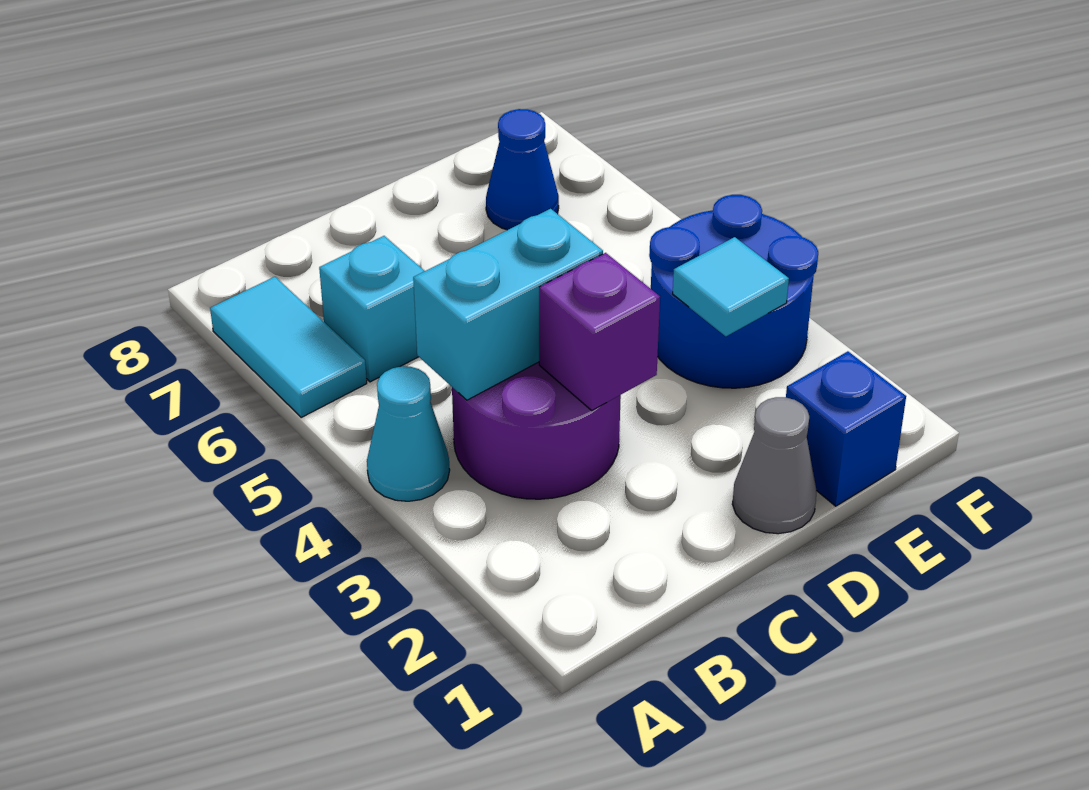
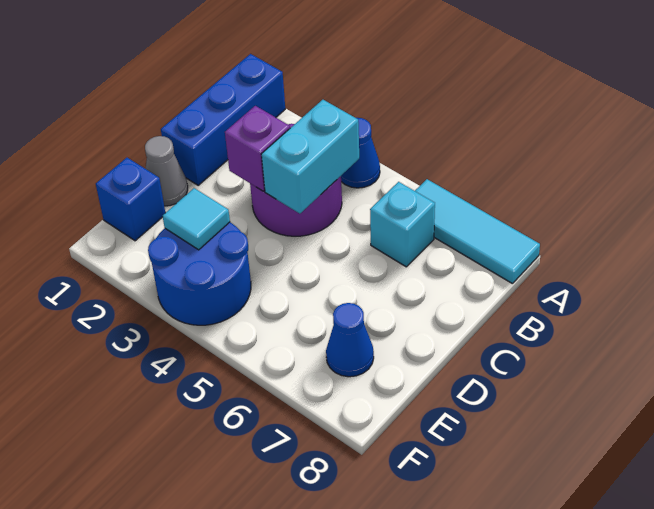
none -> blue brick A1:C1 level 1
cyan cone A4 level 1 -> blue cone A4 level 1
cyan tile A6:A7 level 1 -> cyan tile A6:A8 level 1

